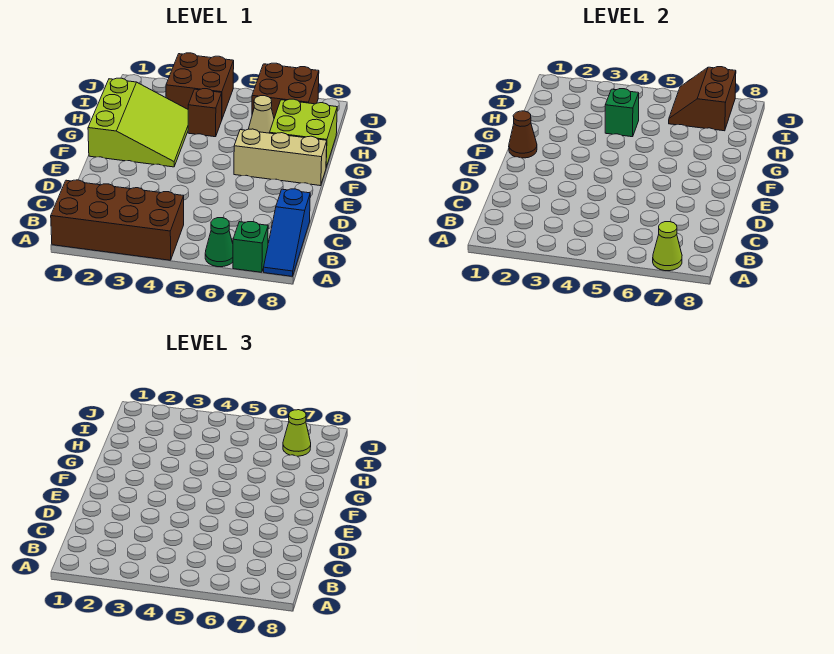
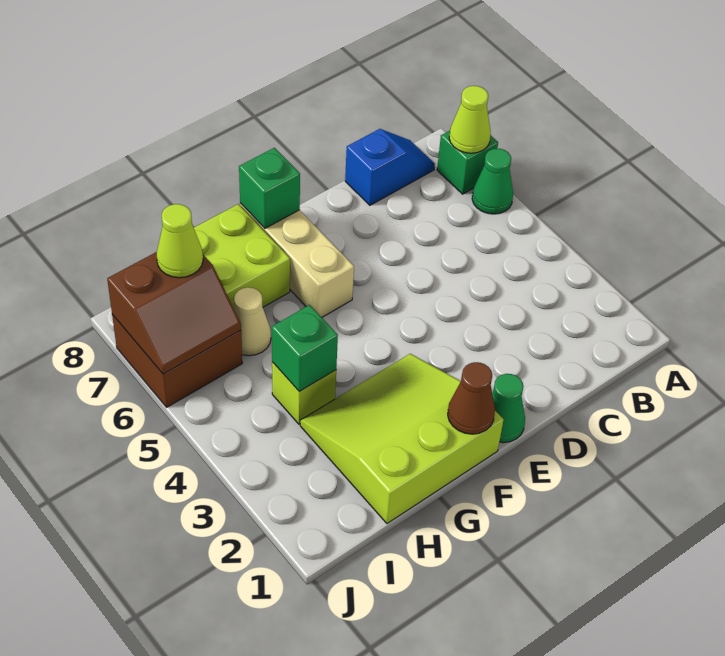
brown brick A1:B4 level 1 -> none
blue slope A8:C8 level 1 top C -> blue slope B8:C8 level 1 top C
none -> green cone E1 level 1
none -> green brick F8 level 2
brown brick H4 level 1 -> lime brick H4 level 1
brown brick I3:J4 level 1 -> none

